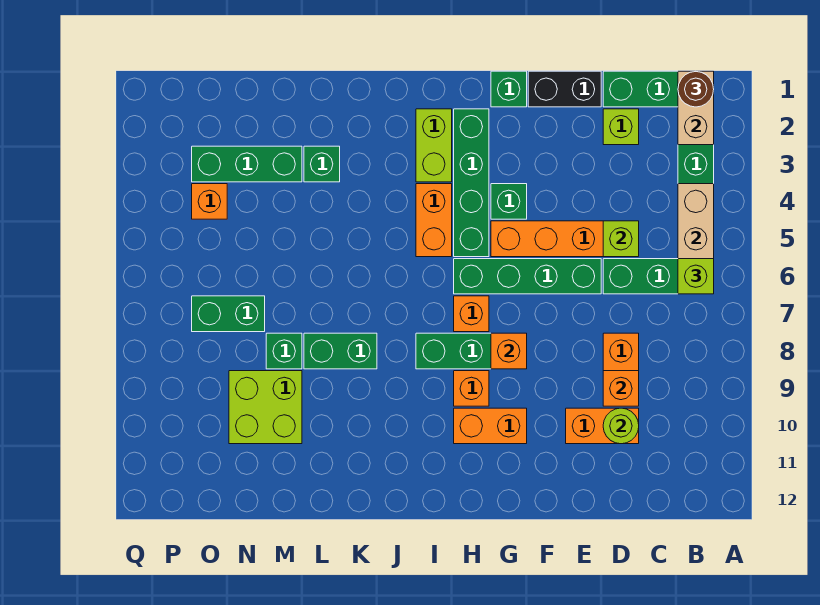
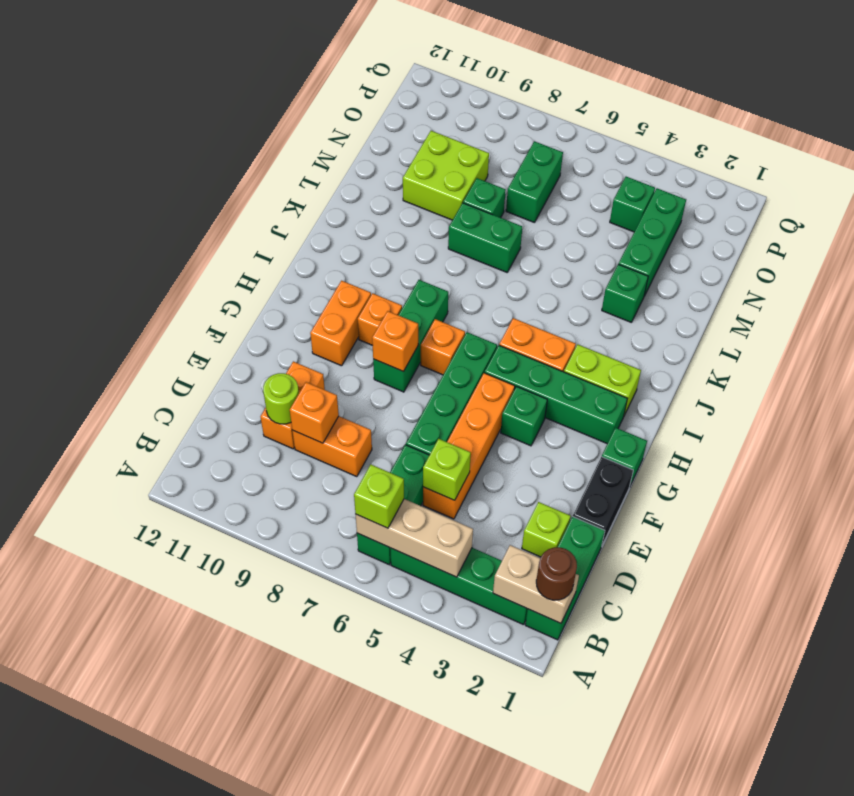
green brick K8:L8 level 1 -> green brick L7:L8 level 1
orange brick O4 level 1 -> green brick O4 level 1

